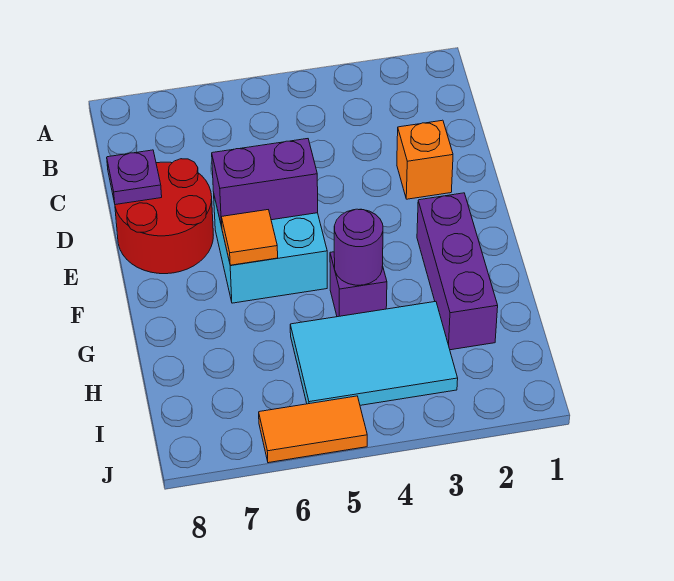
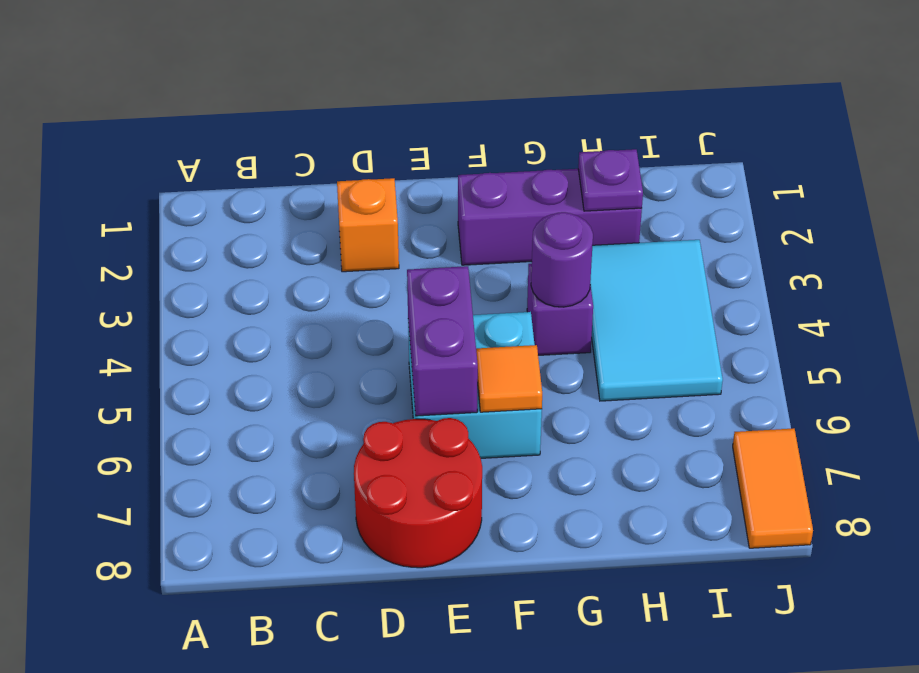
purple plate D8 level 2 -> purple plate H2 level 2
orange tile J5:J6 level 1 -> orange tile J7:J8 level 1

